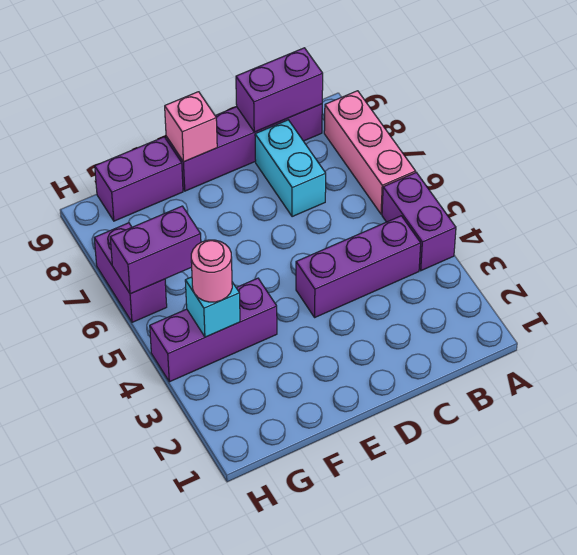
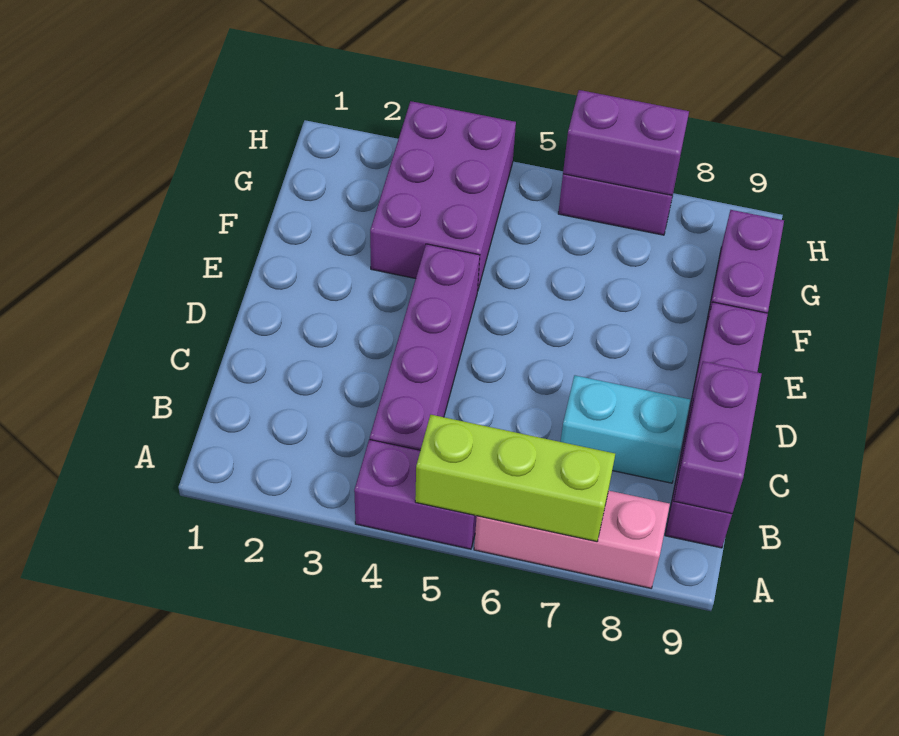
none -> lime brick A5:A7 level 2
purple brick B4:D4 level 1 -> purple brick B4:E4 level 1
pink brick E9 level 2 -> none
purple brick F4:H4 level 1 -> purple brick F3:H4 level 1
cyan brick G4 level 2 -> none
pink round brick G4 level 3 -> none
purple brick G6:H6 level 2 -> purple brick H6:H7 level 2

